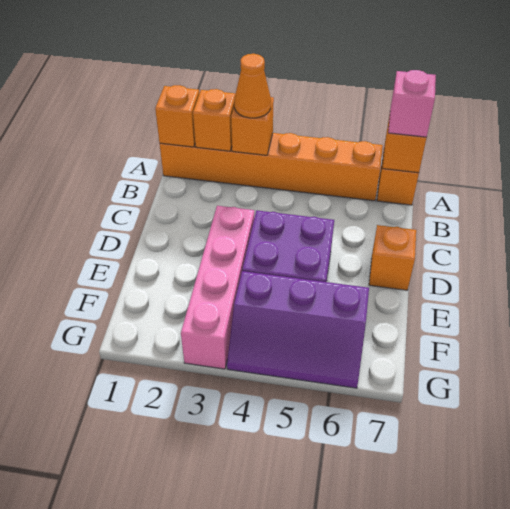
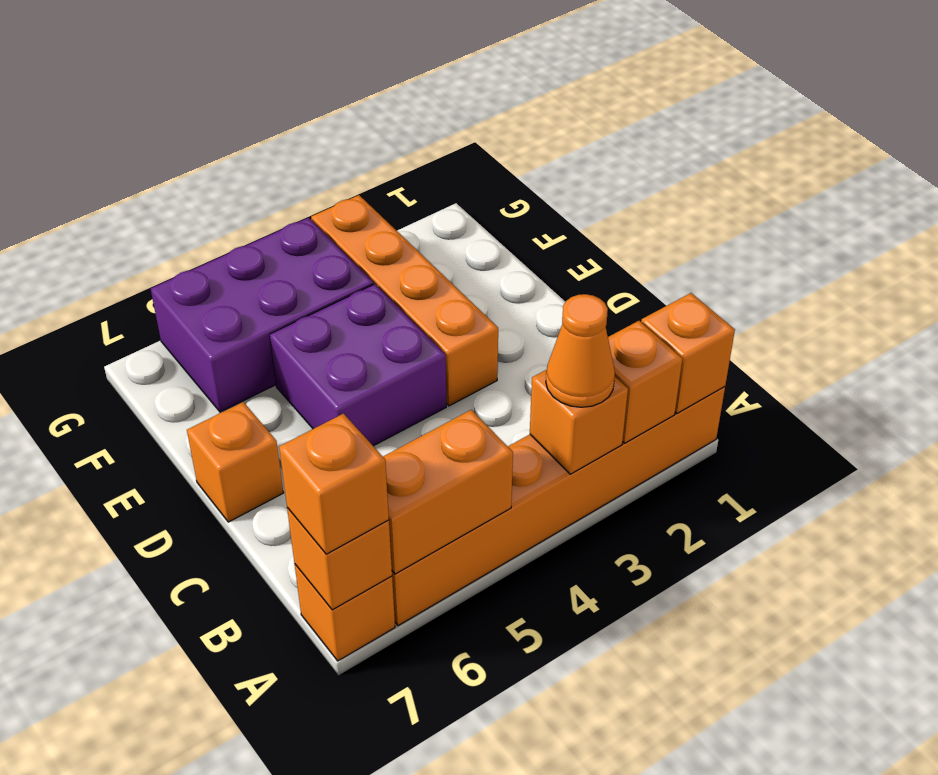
none -> orange brick A5:A6 level 2
pink brick A7 level 3 -> orange brick A7 level 3
pink brick D3:G3 level 1 -> orange brick D3:G3 level 1
purple slope F4:G6 level 1 top F -> purple brick F4:G6 level 1

